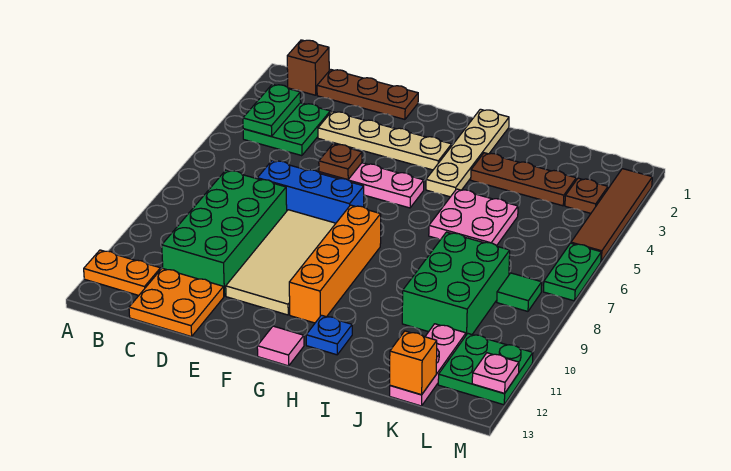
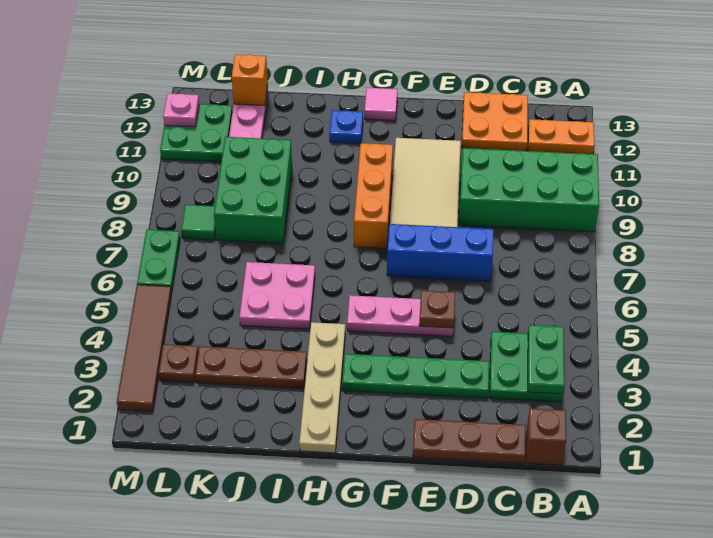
green brick C8:D11 level 1 -> green brick A9:D10 level 1
tan plate D3:G3 level 1 -> green plate D3:G3 level 1
orange brick G8:G11 level 1 -> orange brick G8:G10 level 1

